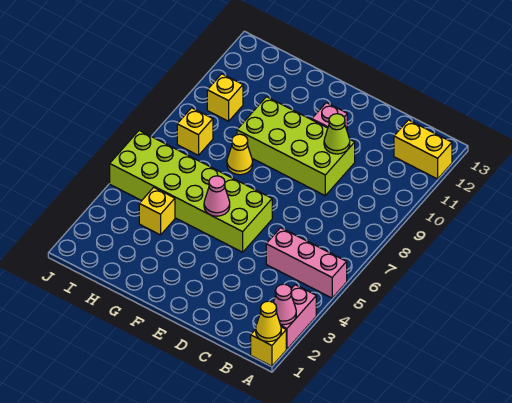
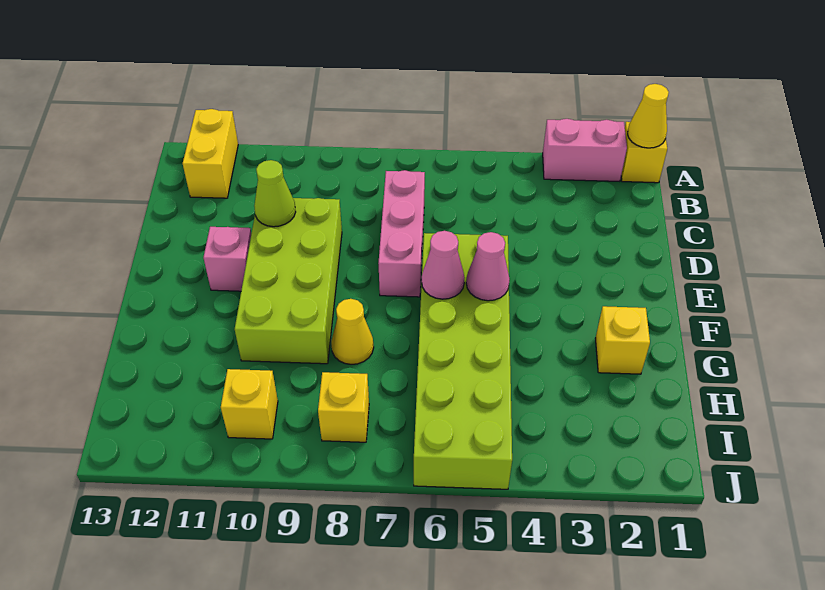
pink cone A2 level 2 -> pink cone F6 level 2
pink brick A5:C5 level 1 -> pink brick C7:E7 level 1
yellow brick H4 level 1 -> yellow brick G2 level 1

